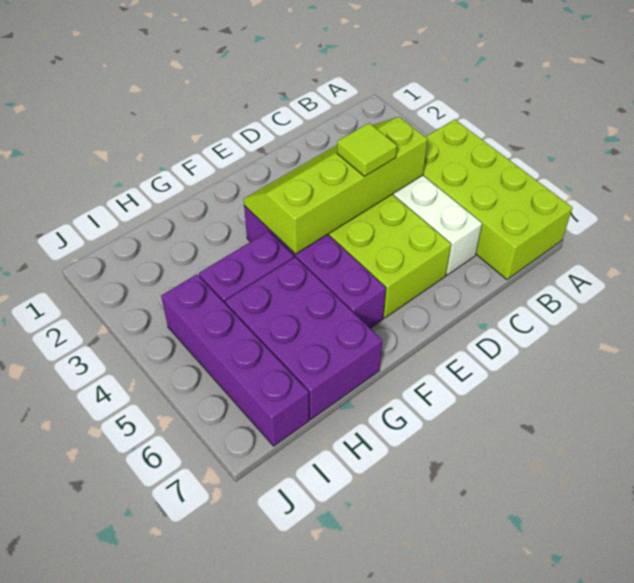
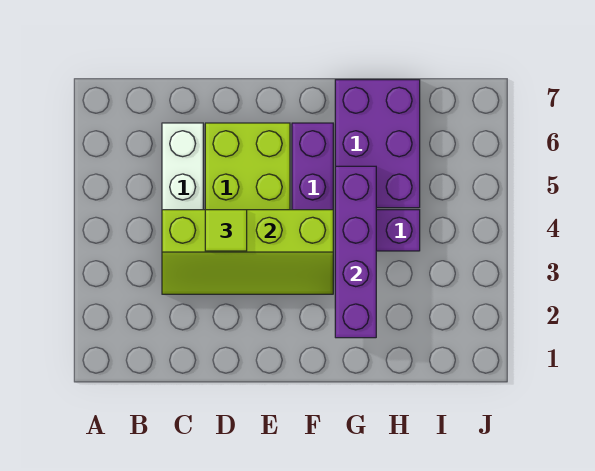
lime brick A4:B7 level 1 -> none
purple brick I4:I7 level 1 -> purple brick G2:G5 level 2

